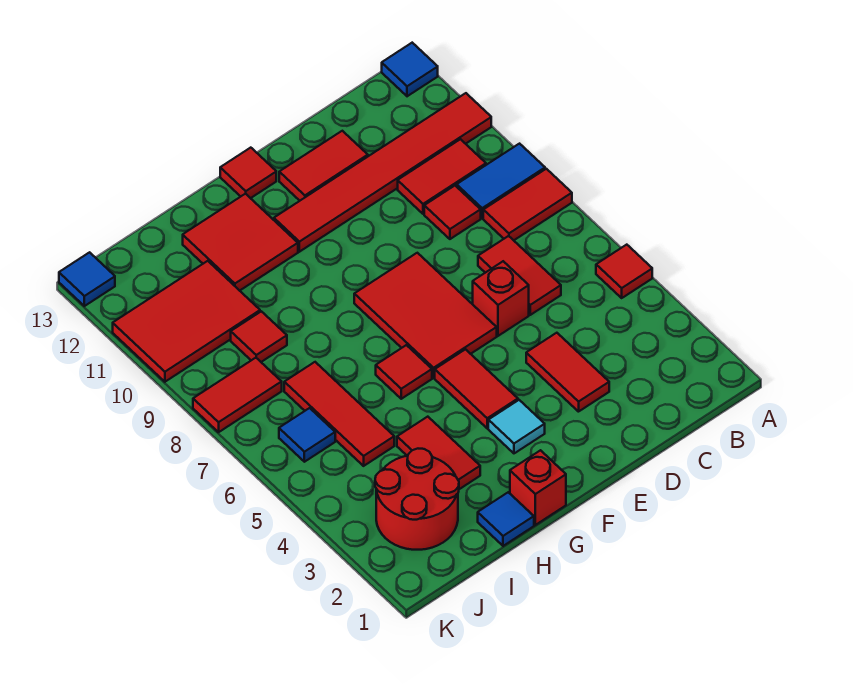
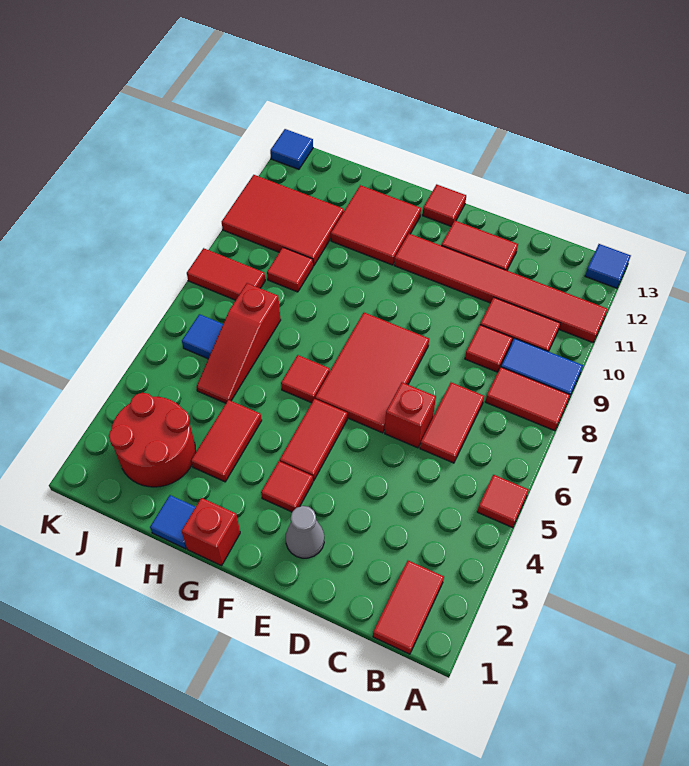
red tile D3:D4 level 1 -> red tile B1:B2 level 1
none -> grey cone E2 level 1
cyan tile F3 level 1 -> red tile F3 level 1
red tile I5:I7 level 1 -> red slope I5:I7 level 1 top 7

